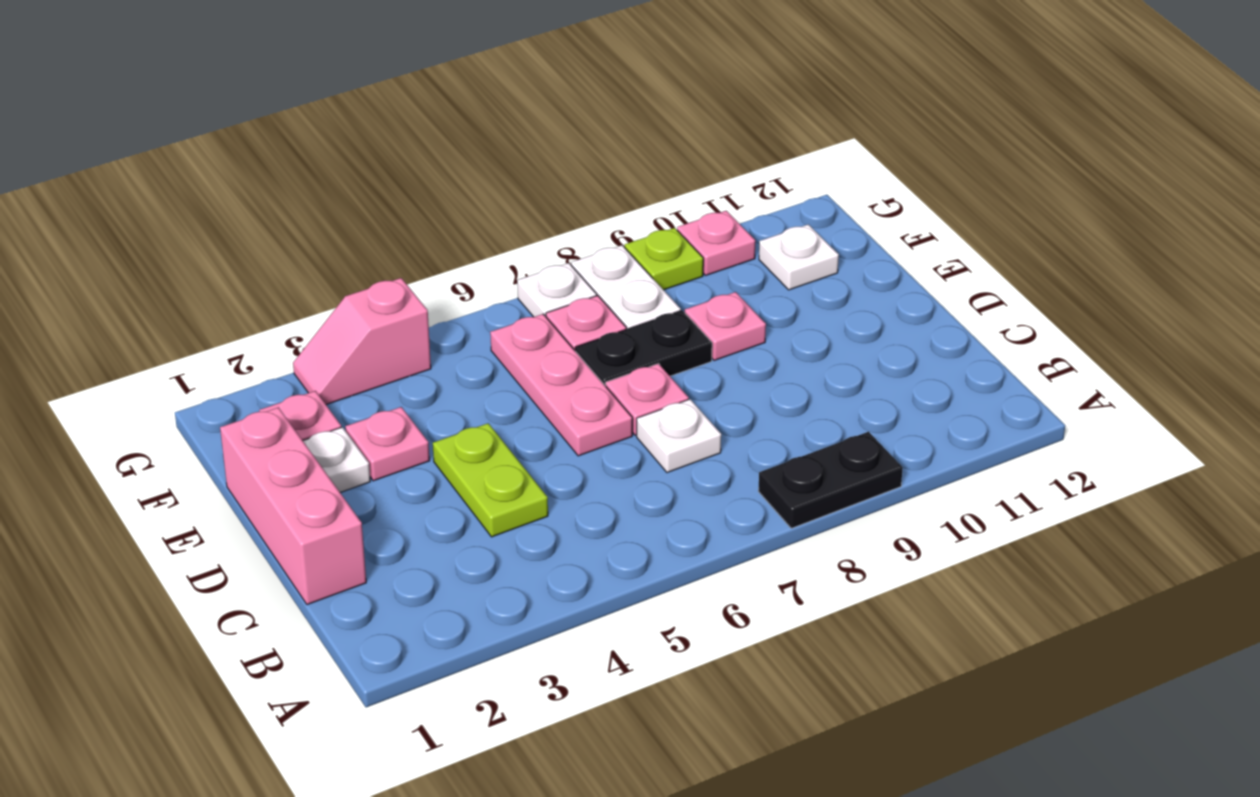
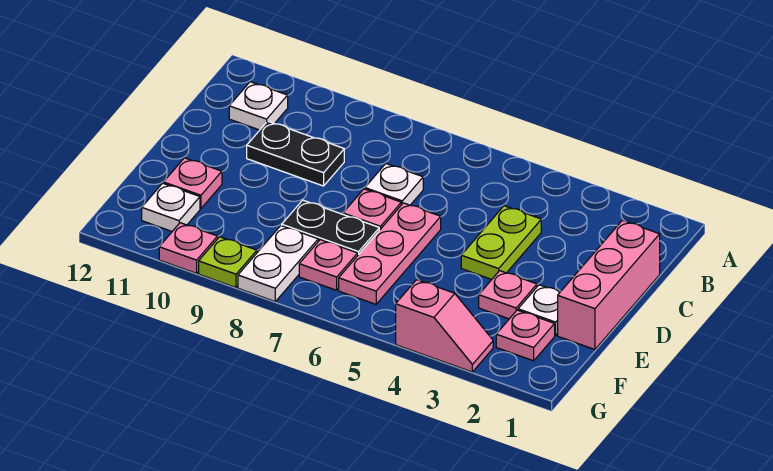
black plate A8:A9 level 1 -> black plate C9:C10 level 1
pink plate E9 level 1 -> pink plate E11 level 1
white plate G7 level 1 -> white plate B11 level 1

